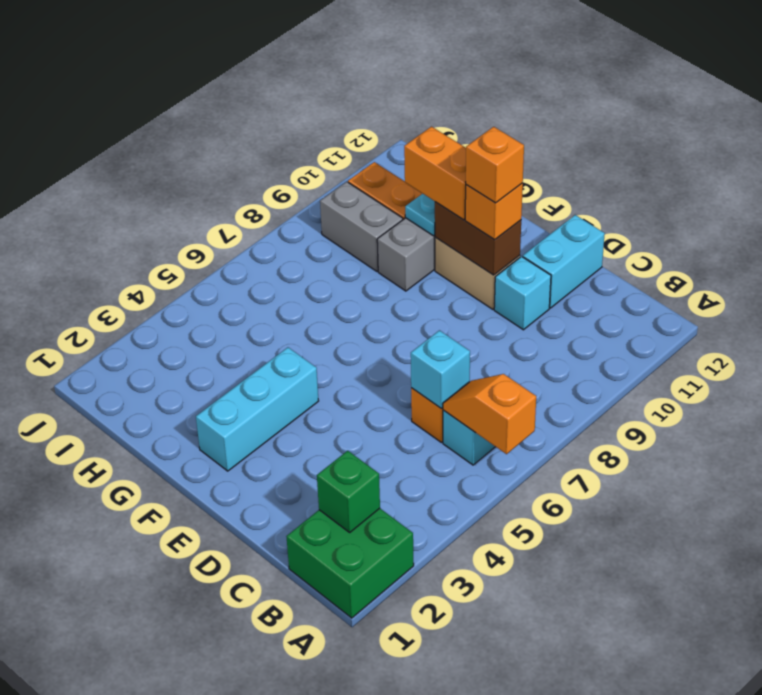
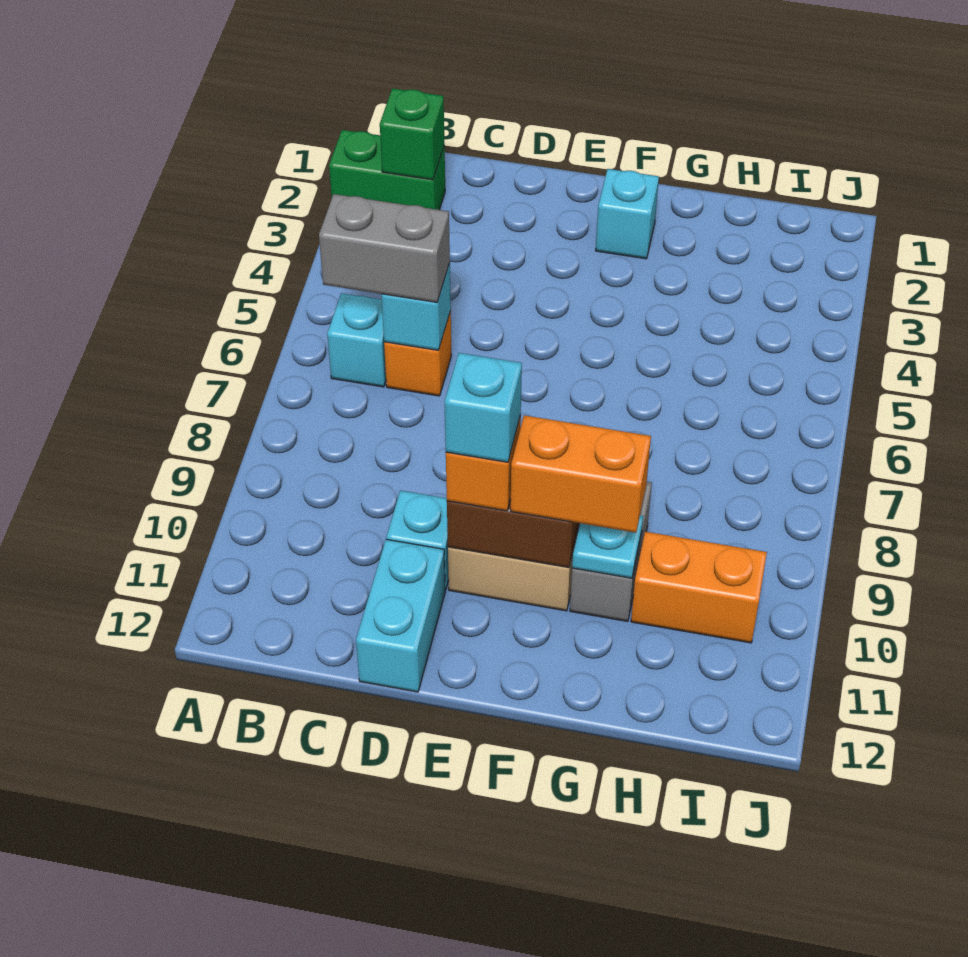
green brick A1:B2 level 1 -> green brick A2:B2 level 1
orange slope A6:B6 level 2 top A -> none
orange brick E10 level 4 -> cyan brick E10 level 4
cyan brick F2:F4 level 1 -> cyan brick F2 level 1
grey brick H9:I9 level 1 -> grey brick B6:C6 level 3

